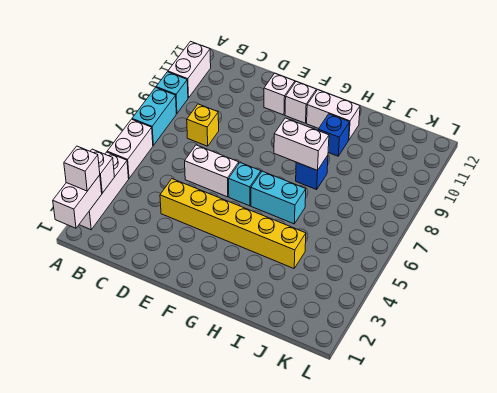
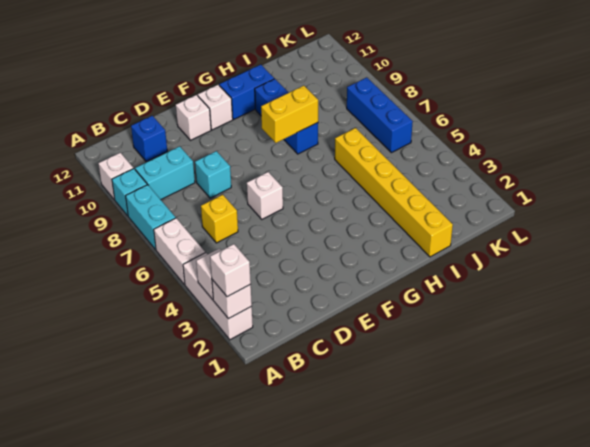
white brick A1:A2 level 2 -> white brick A2 level 2
white brick A10:A11 level 1 -> white brick A10 level 1
yellow brick C8 level 1 -> yellow brick C6 level 1
none -> blue brick C11 level 1
yellow brick D4:I4 level 1 -> yellow brick I1:I6 level 1
white brick D6:E6 level 1 -> white brick E6 level 1
cyan brick F6 level 1 -> cyan brick D8 level 1
cyan brick G6:H6 level 1 -> cyan brick B9:C9 level 1
white brick G8:H8 level 2 -> yellow brick G8:H8 level 2
white brick G11:H11 level 1 -> blue brick G11:H11 level 1
none -> blue brick K6:K8 level 1

